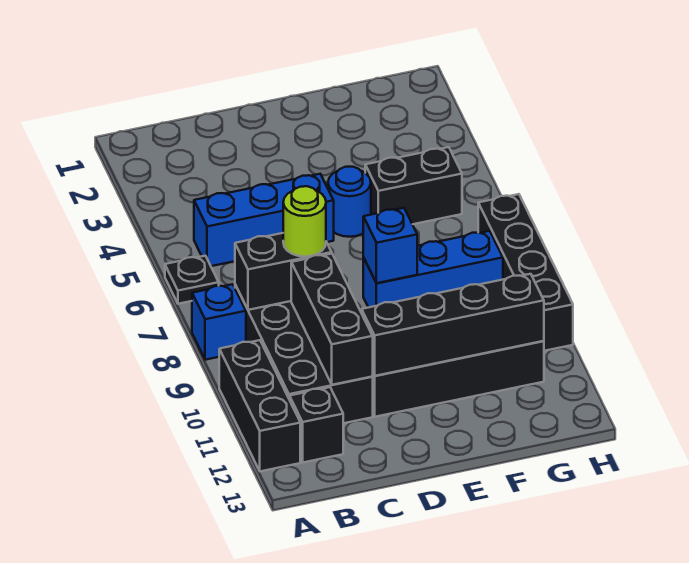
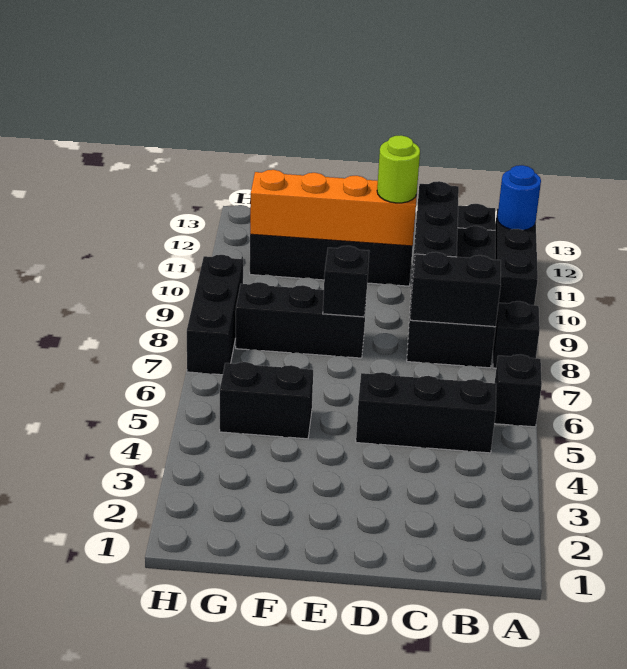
black plate A6 level 1 -> black brick A6 level 1
blue brick A8 level 1 -> black brick A8 level 1
blue brick B5:D5 level 1 -> black brick B5:D5 level 1
lime round brick C8 level 3 -> lime round brick D11 level 3
black brick D11:G11 level 2 -> orange brick D11:G11 level 2
blue round brick E5 level 1 -> blue round brick A12 level 2
blue brick E8:G8 level 1 -> black brick E8:G8 level 1
blue brick E8 level 2 -> black brick E8 level 2
black brick H7:H10 level 1 -> black brick H7:H9 level 1

